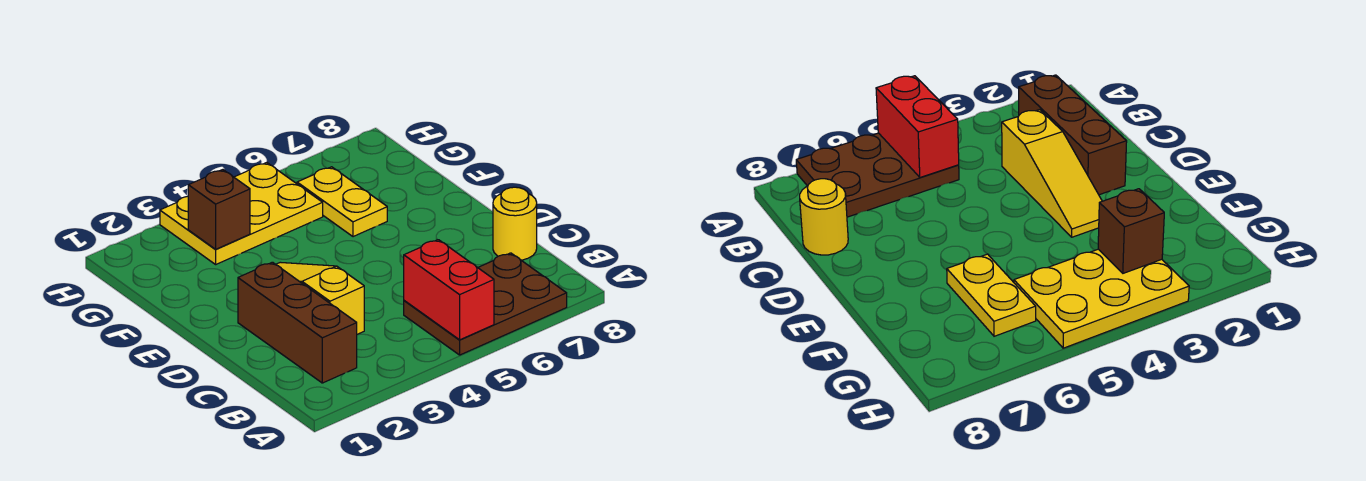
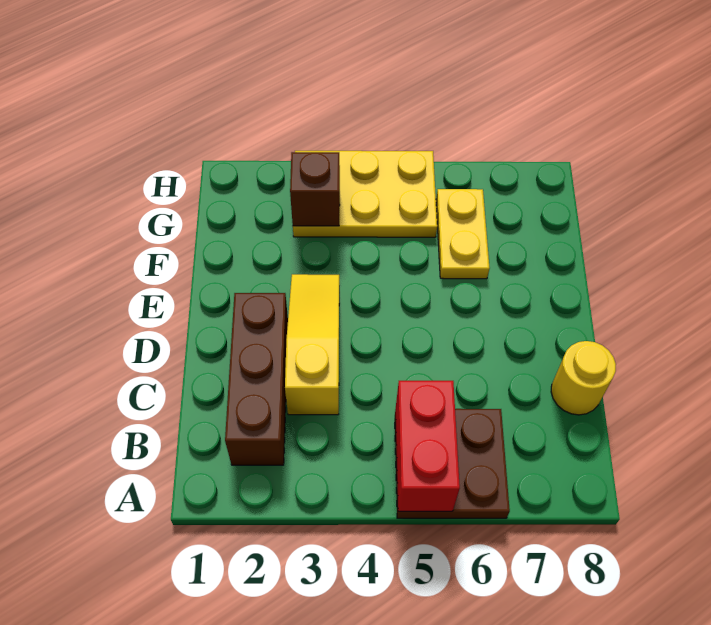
brown plate A5:B7 level 1 -> brown plate A5:B6 level 1

